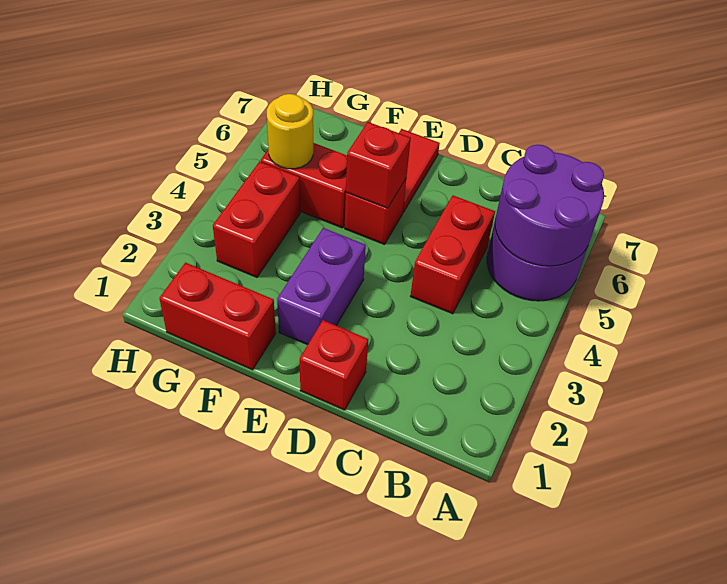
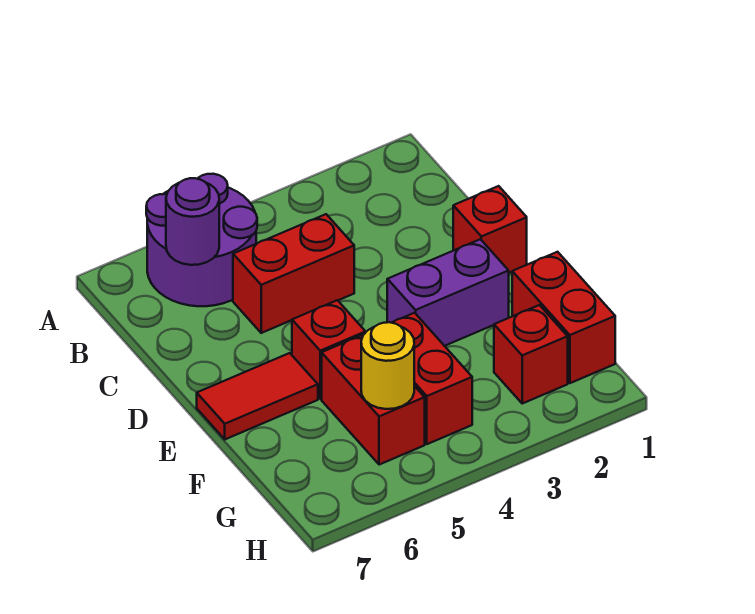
purple round brick A5:B6 level 2 -> purple round brick B6 level 2
red brick E5 level 2 -> red brick G2 level 1
red brick G3:G4 level 1 -> red brick F4:G4 level 1

